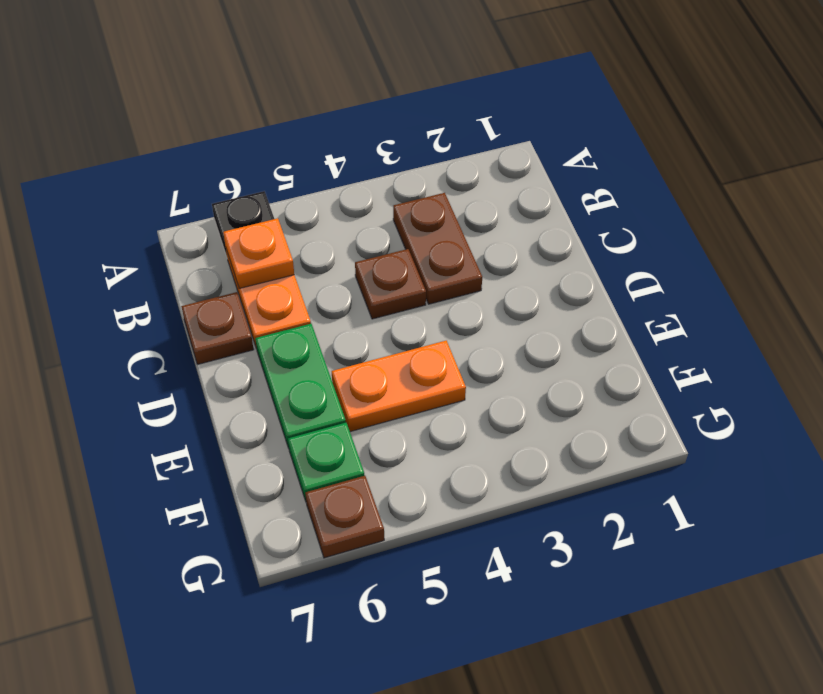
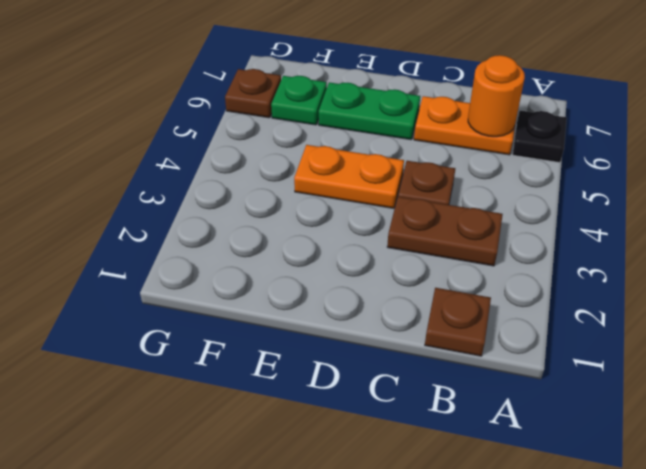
orange plate B6 level 2 -> orange round brick B6 level 2
brown plate C7 level 1 -> brown plate B1 level 1
orange plate E4:E5 level 1 -> orange plate D4:E4 level 1

